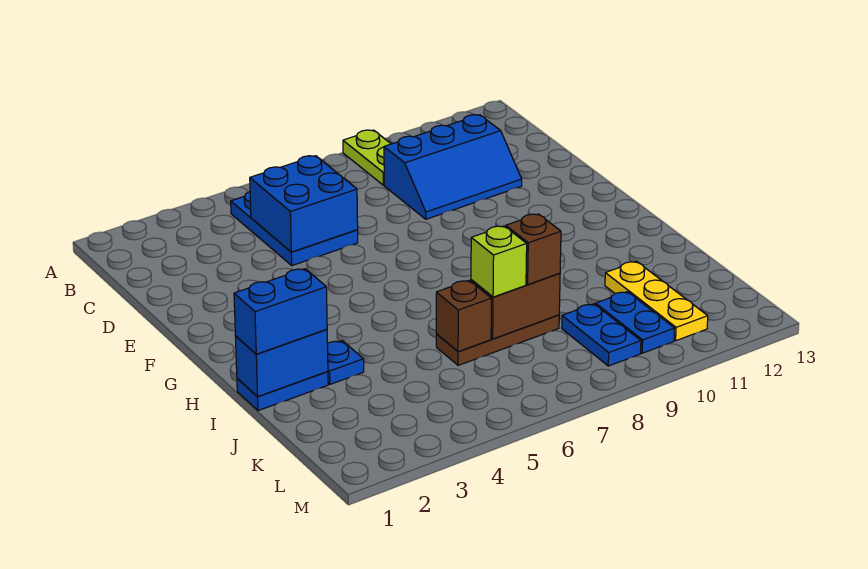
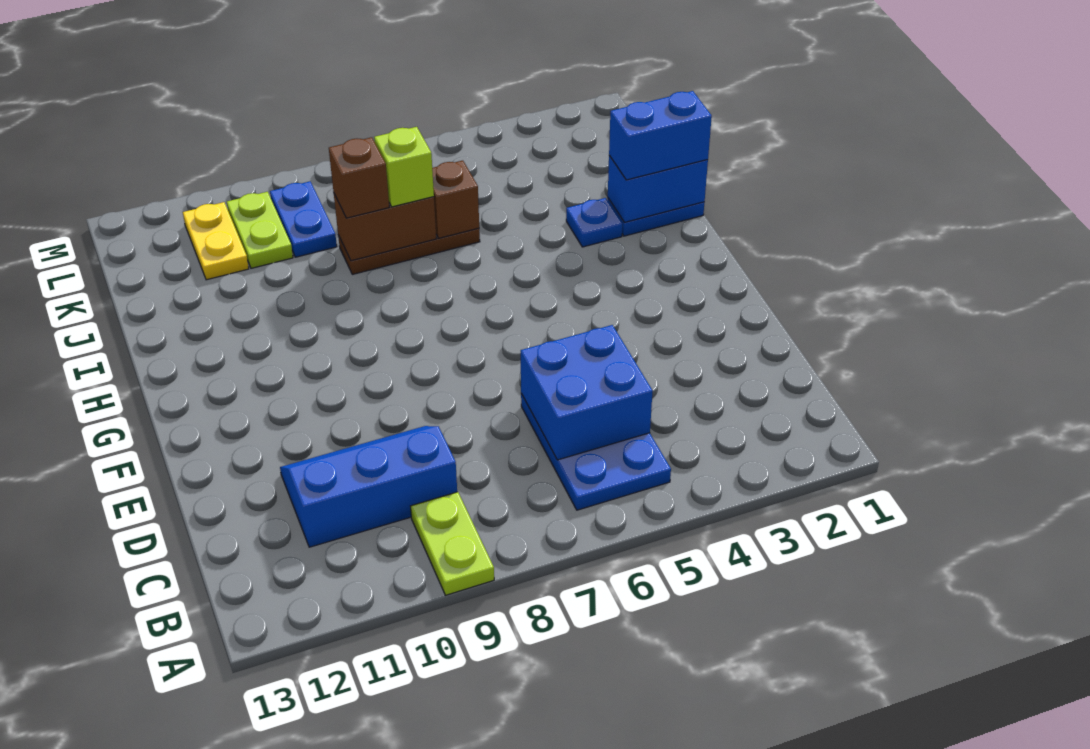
yellow plate J11:L11 level 1 -> yellow plate K11:L11 level 1
blue plate K10:L10 level 1 -> lime plate K10:L10 level 1

